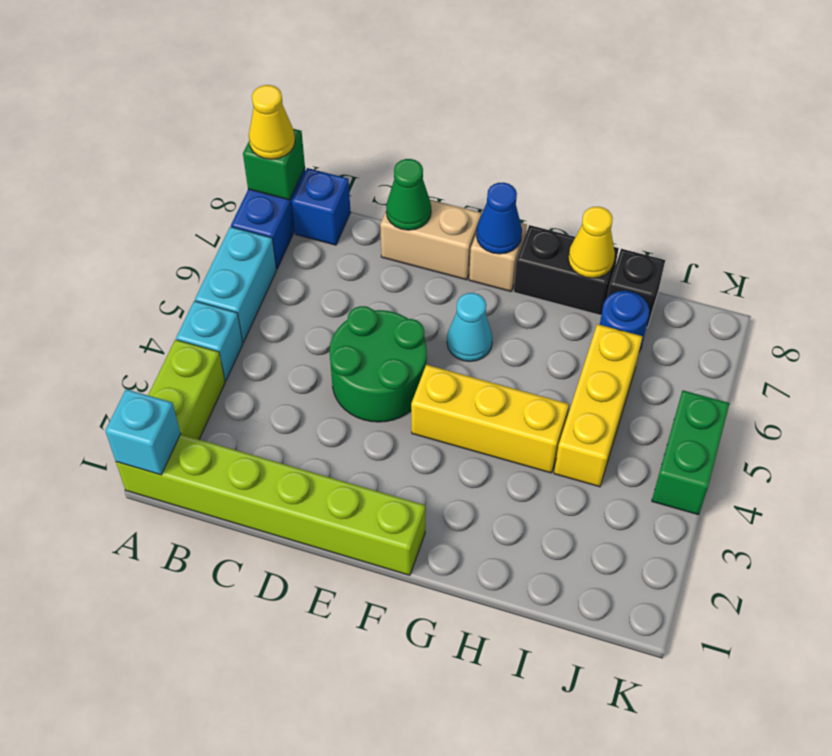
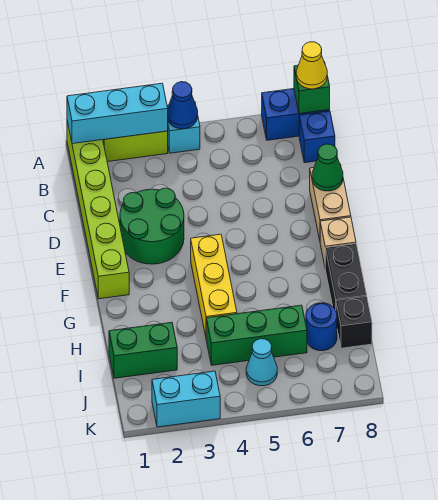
cyan brick A1 level 2 -> cyan brick A1:A3 level 2
cyan brick A5:A6 level 1 -> cyan brick K2:K3 level 1
green round brick D4:E5 level 1 -> green round brick D2:E3 level 1
cyan cone F6 level 1 -> cyan cone J5 level 1
blue cone F8 level 2 -> blue cone A4 level 2
yellow cone H8 level 2 -> none
yellow brick I4:I6 level 1 -> green brick I4:I6 level 1
green brick K4:K5 level 1 -> green brick I1:I2 level 1

